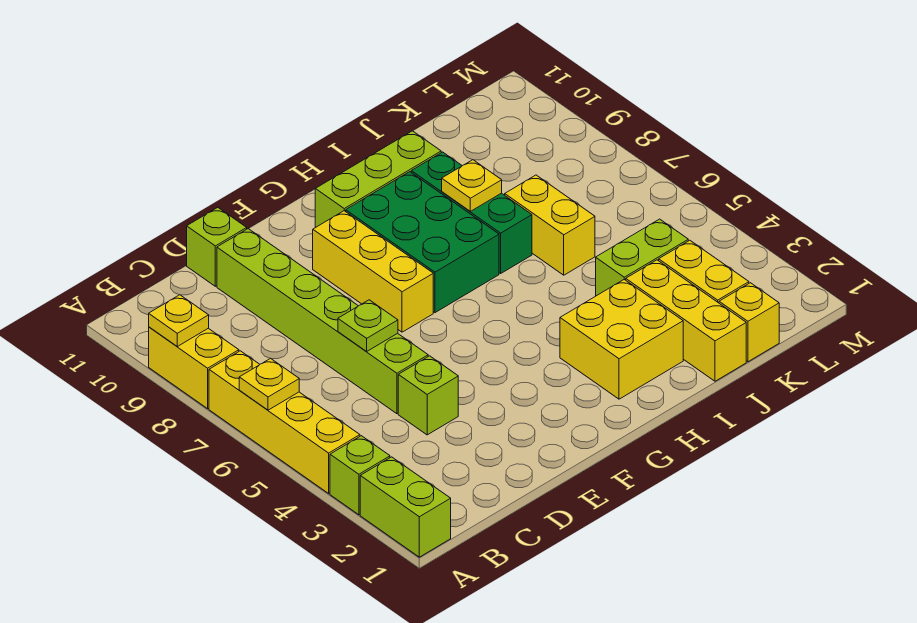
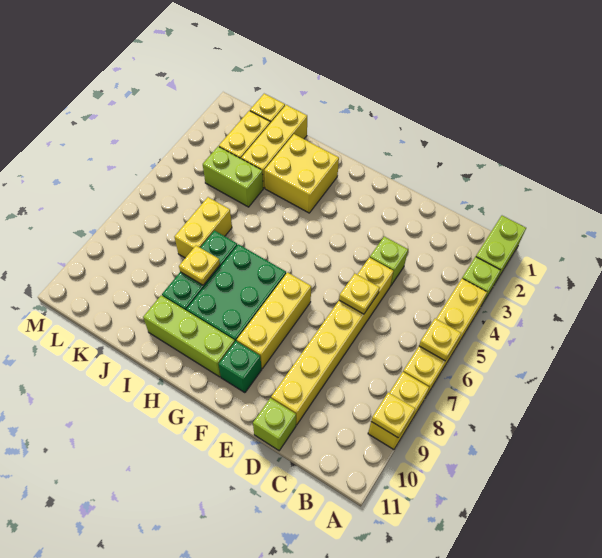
lime brick D5:D10 level 1 -> yellow brick D5:D10 level 1
lime plate D6 level 2 -> yellow plate D6 level 2
none -> green brick F10 level 1

